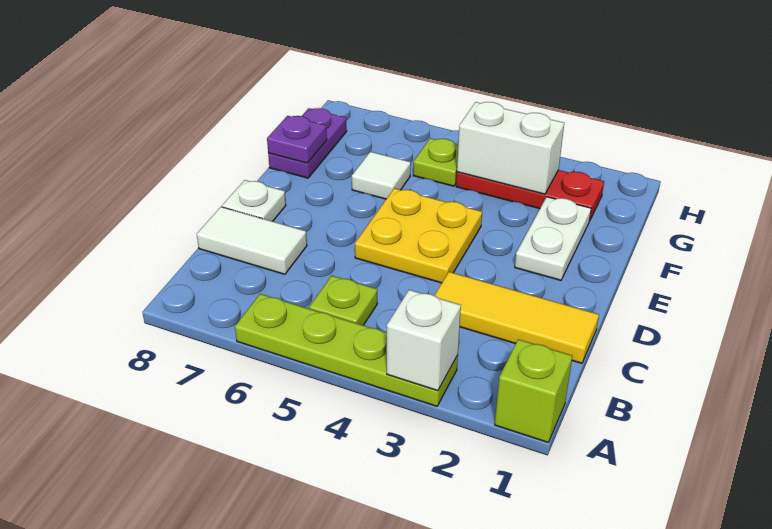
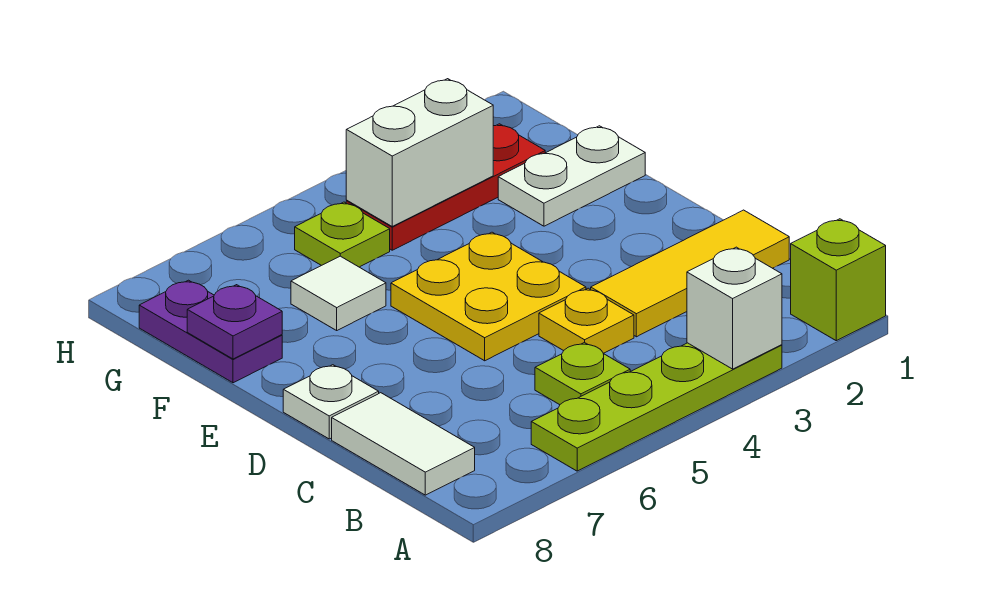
none -> yellow plate C4 level 1
white tile C7:C8 level 1 -> white tile B8:C8 level 1
white plate E2:F2 level 1 -> white plate F1:F2 level 1

